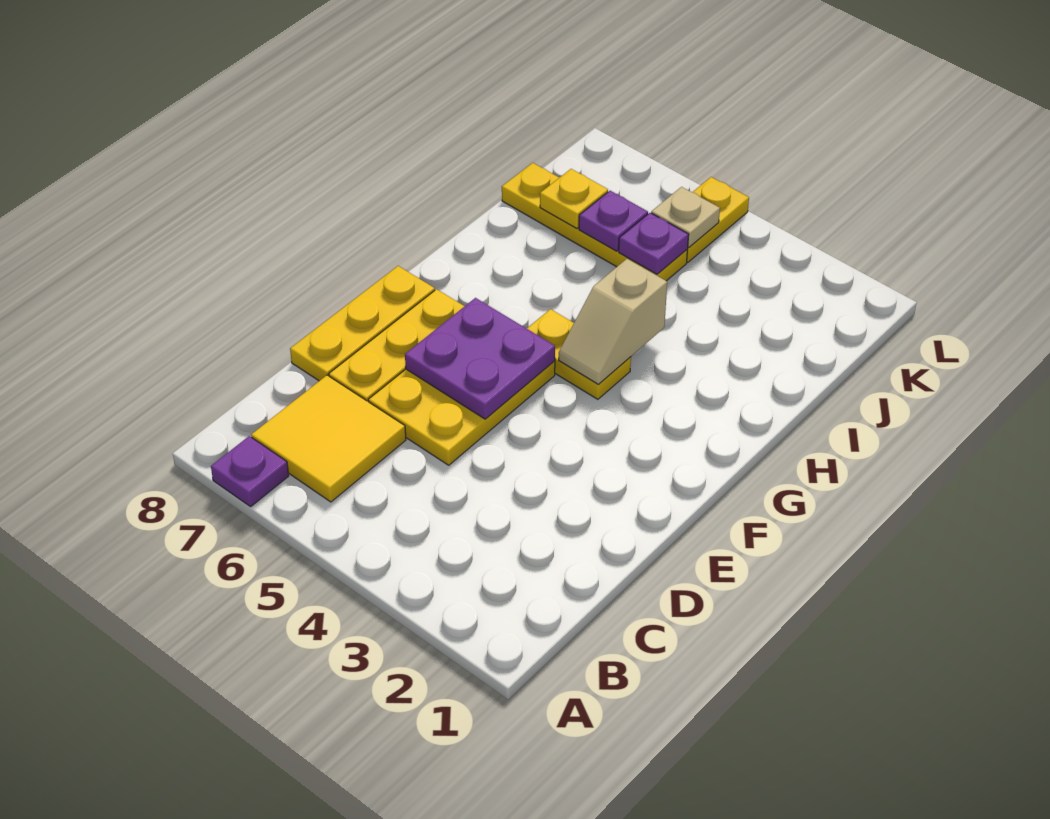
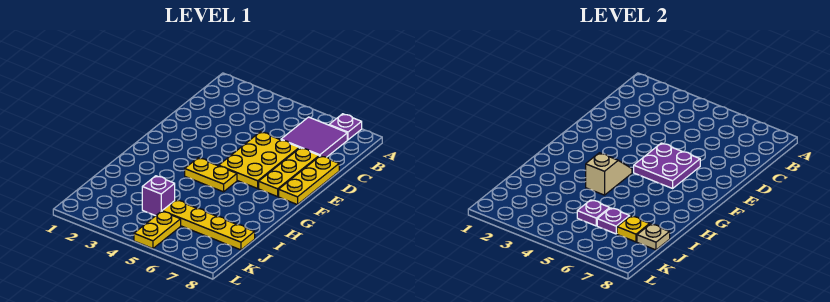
yellow tile B6:C7 level 1 -> purple tile B6:C7 level 1
none -> purple brick J4 level 1
tan plate K5 level 2 -> tan plate J8 level 2

